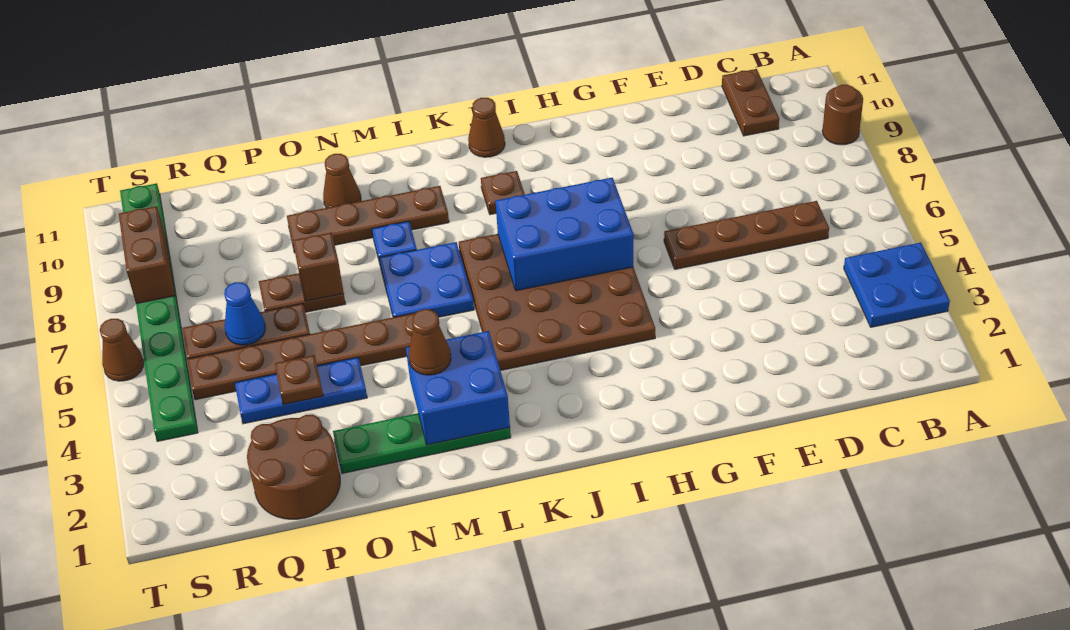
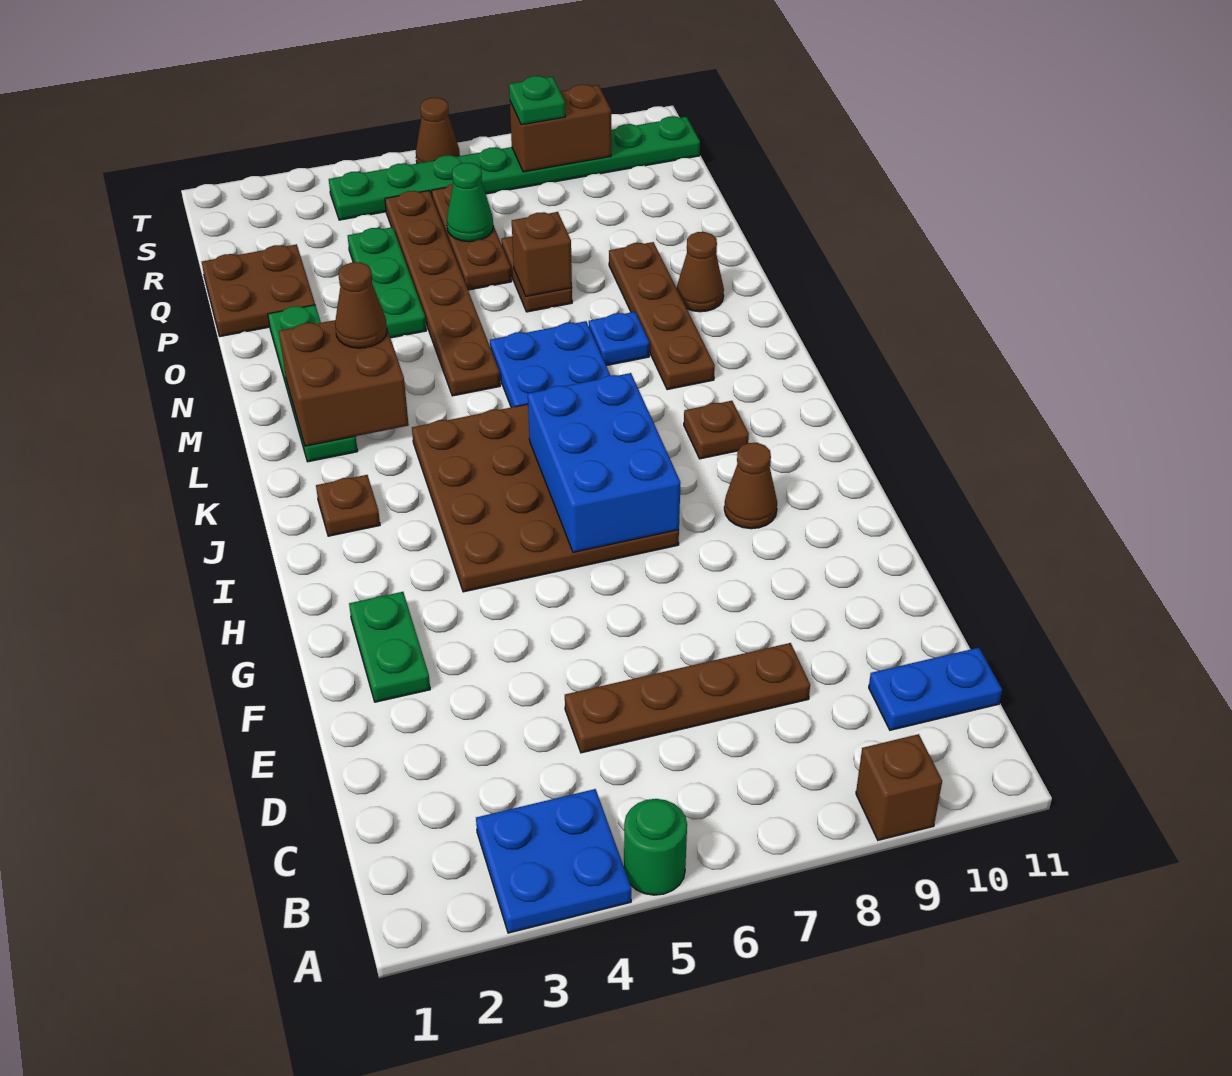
none -> green round brick A5 level 1
brown round brick A9 level 1 -> brown brick A9 level 1
brown plate C6:F6 level 1 -> brown plate D5:D8 level 1
brown plate C10:C11 level 1 -> blue plate C10:C11 level 1
none -> green plate F2:G2 level 1
brown cone J11 level 1 -> brown cone H9 level 1
blue brick L2:M3 level 2 -> brown brick L2:M3 level 2
blue plate O4:Q4 level 1 -> green plate O4:Q4 level 1
brown round brick P1:Q2 level 1 -> brown plate P1:Q2 level 1
brown plate P4 level 2 -> brown plate J2 level 1
blue cone Q6 level 2 -> green cone Q6 level 2
none -> green plate S8 level 3

